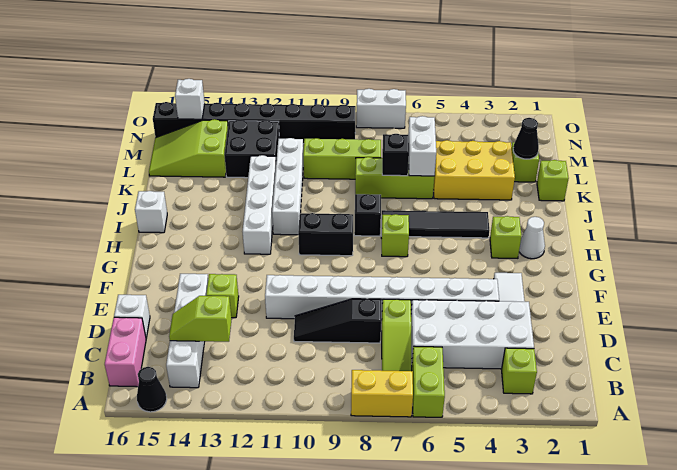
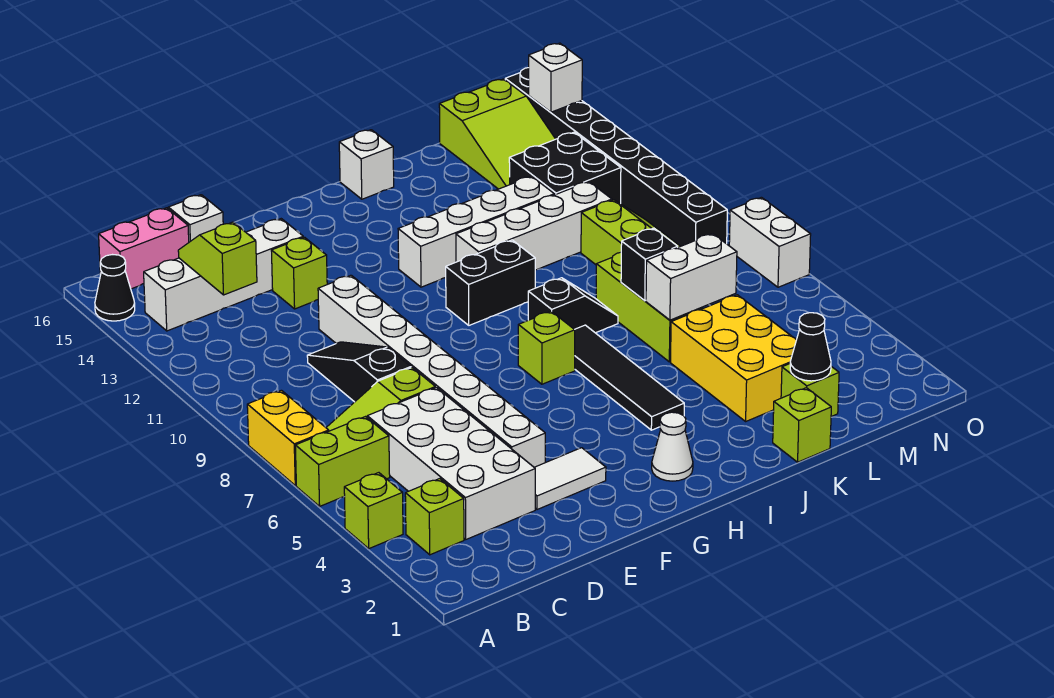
lime brick H3 level 1 -> lime brick A4 level 1
black brick H9:H10 level 1 -> black brick H10:I10 level 1
lime slope L14:M16 level 1 top 14 -> lime slope L14:M16 level 1 top 16

